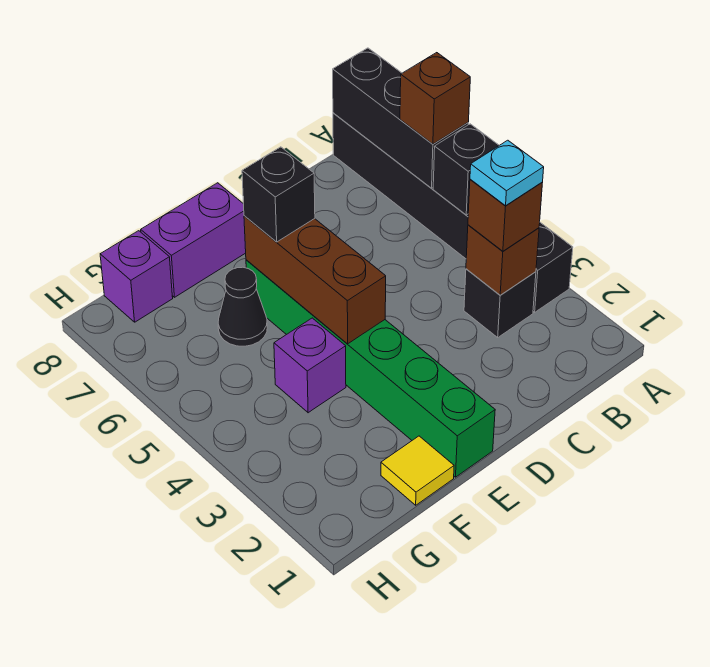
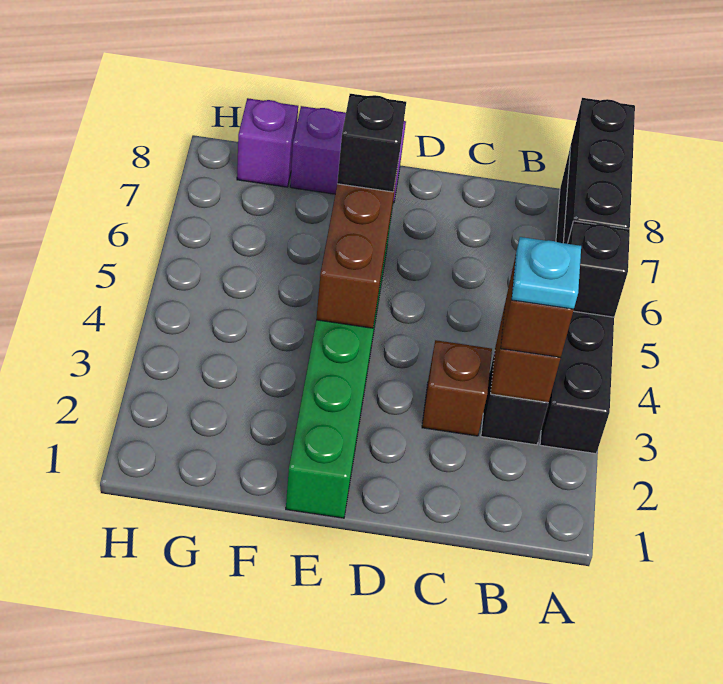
brown brick A6 level 3 -> brown brick C3 level 1
yellow tile F1 level 1 -> none
purple brick F4 level 1 -> none
black cone F6 level 1 -> none

